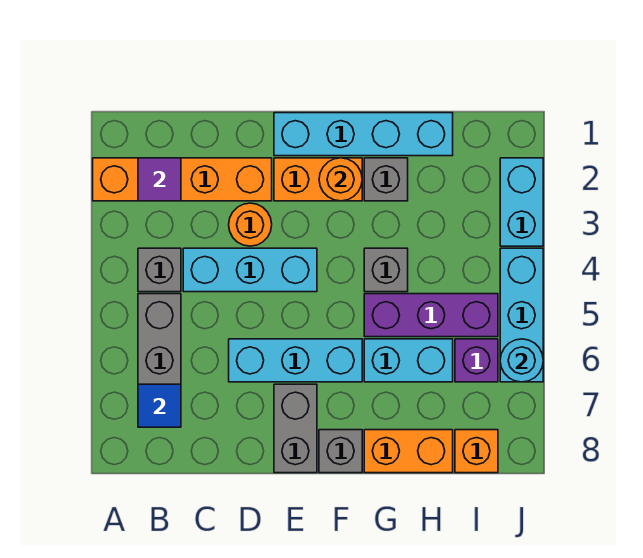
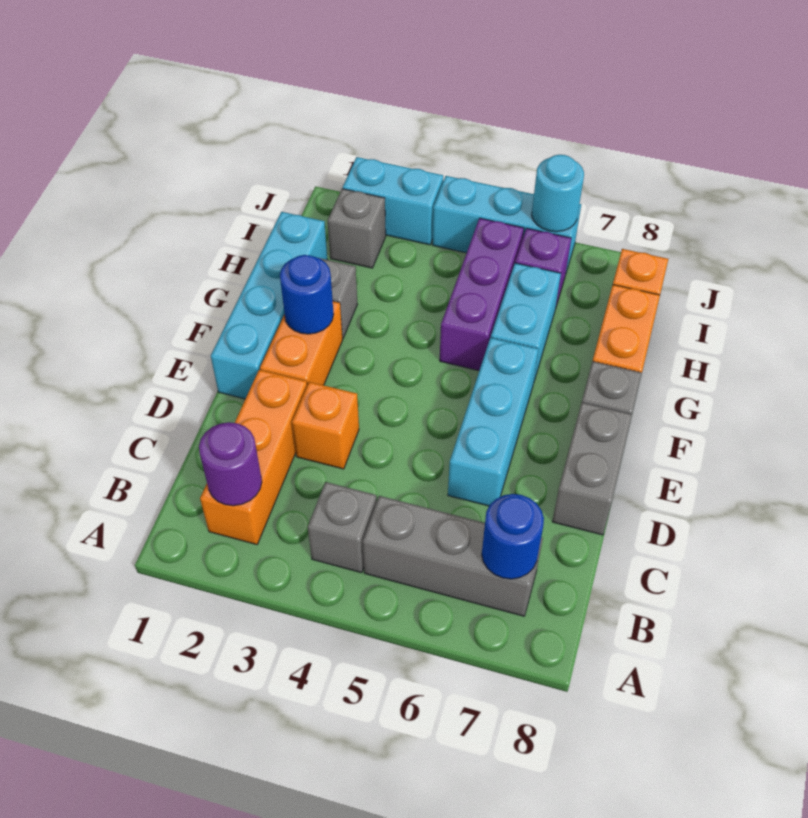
orange brick A2:D2 level 1 -> orange brick B2:D2 level 1
purple tile B2 level 2 -> purple round brick B2 level 2
blue tile B7 level 2 -> blue round brick B7 level 2
cyan brick C4:E4 level 1 -> none
orange round brick D3 level 1 -> orange brick D3 level 1
grey brick E7:E8 level 1 -> grey brick D8:E8 level 1
orange round brick F2 level 2 -> blue round brick F2 level 2
grey brick G4 level 1 -> grey brick I2 level 1

